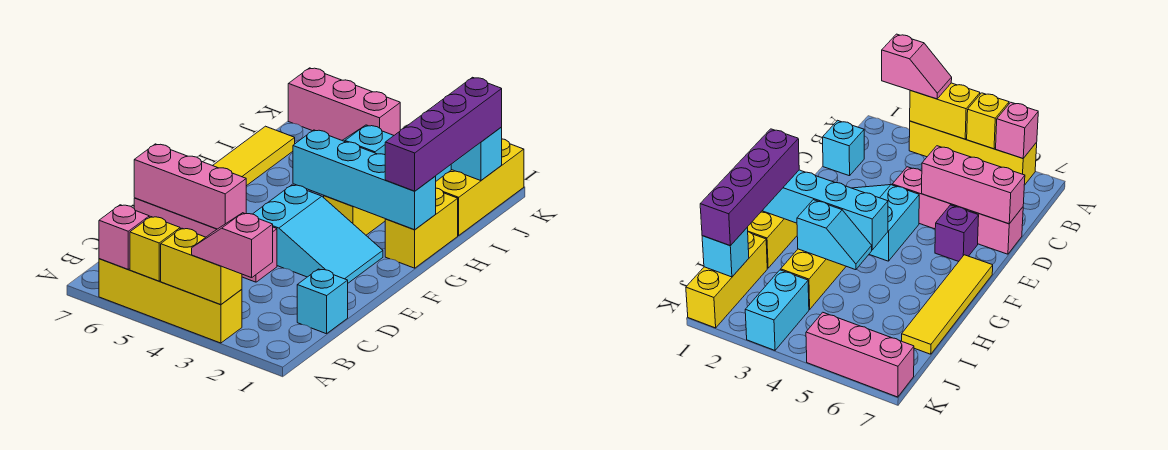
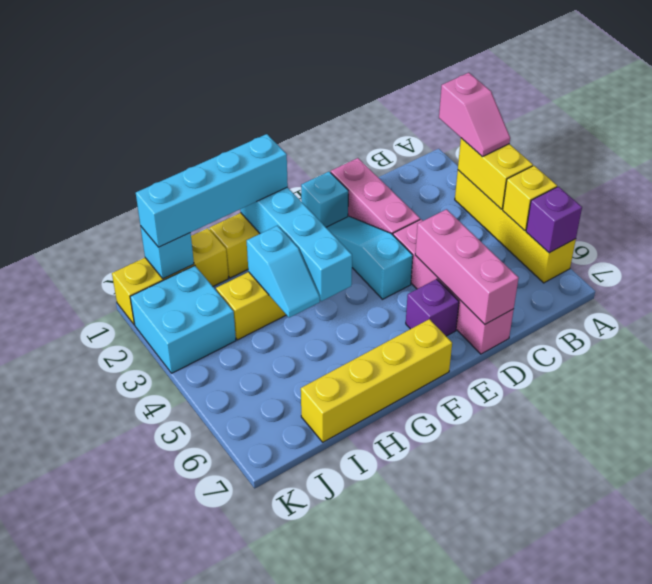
pink brick A6 level 2 -> purple brick A6 level 2
cyan brick C1 level 1 -> cyan brick E1 level 1
cyan slope E2:F4 level 1 top 4 -> cyan slope E2:E4 level 1 top 4
yellow tile F7:I7 level 1 -> yellow brick F7:I7 level 1
purple brick G1:J1 level 3 -> cyan brick G1:J1 level 3
cyan brick J3:K3 level 1 -> cyan brick J2:K3 level 1
pink brick K5:K7 level 1 -> pink brick D1:D3 level 1

